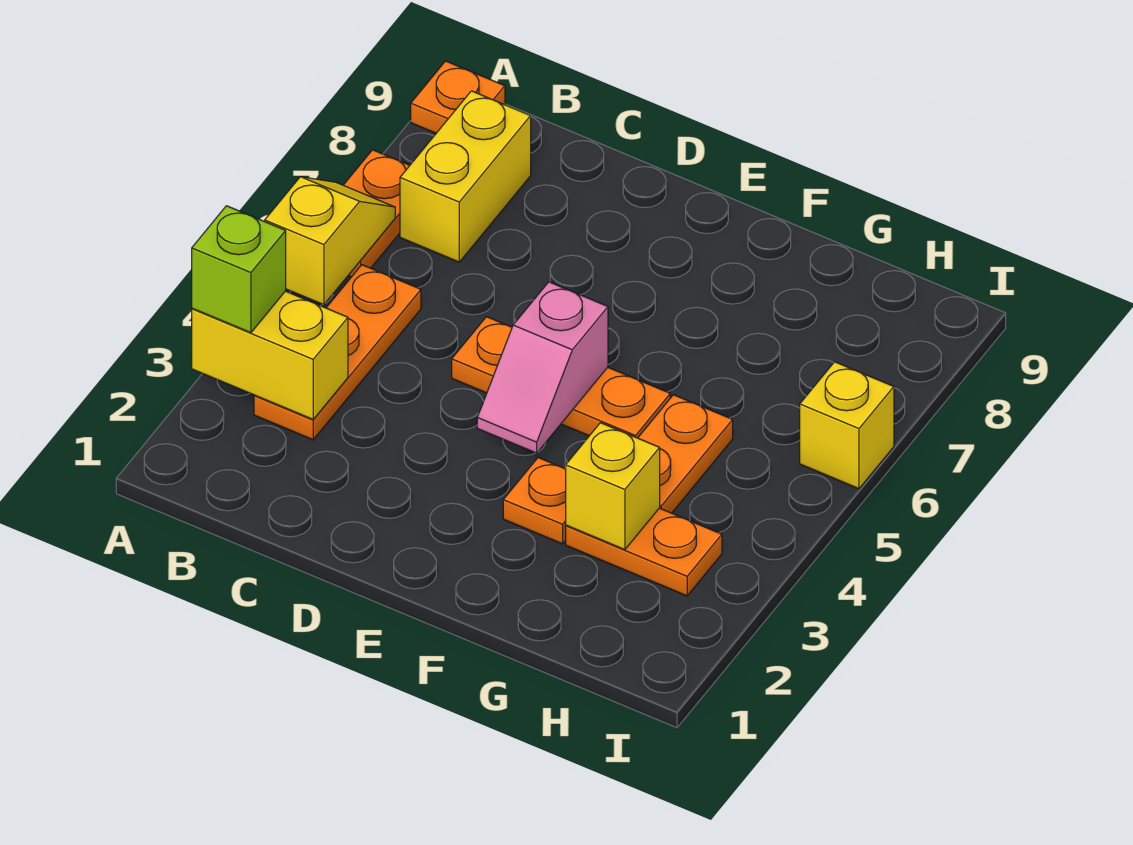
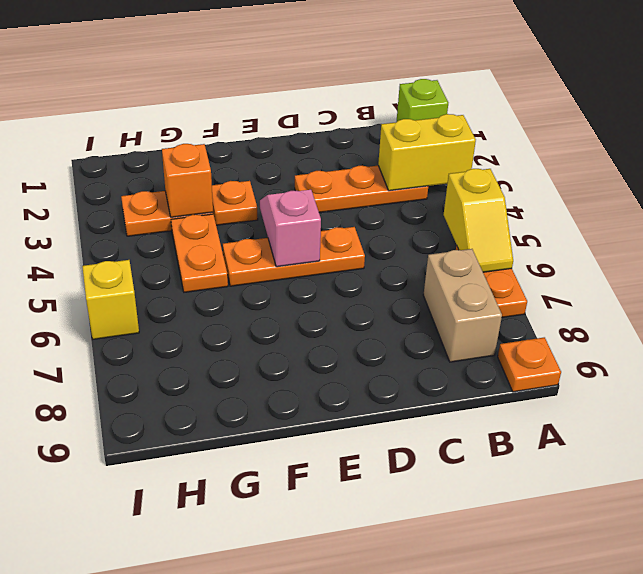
lime brick A3 level 3 -> lime brick A1 level 1
orange plate B3:B5 level 1 -> orange plate B3:D3 level 1
yellow brick B7:B8 level 1 -> tan brick B7:B8 level 1
yellow brick G3 level 2 -> orange brick G3 level 2

